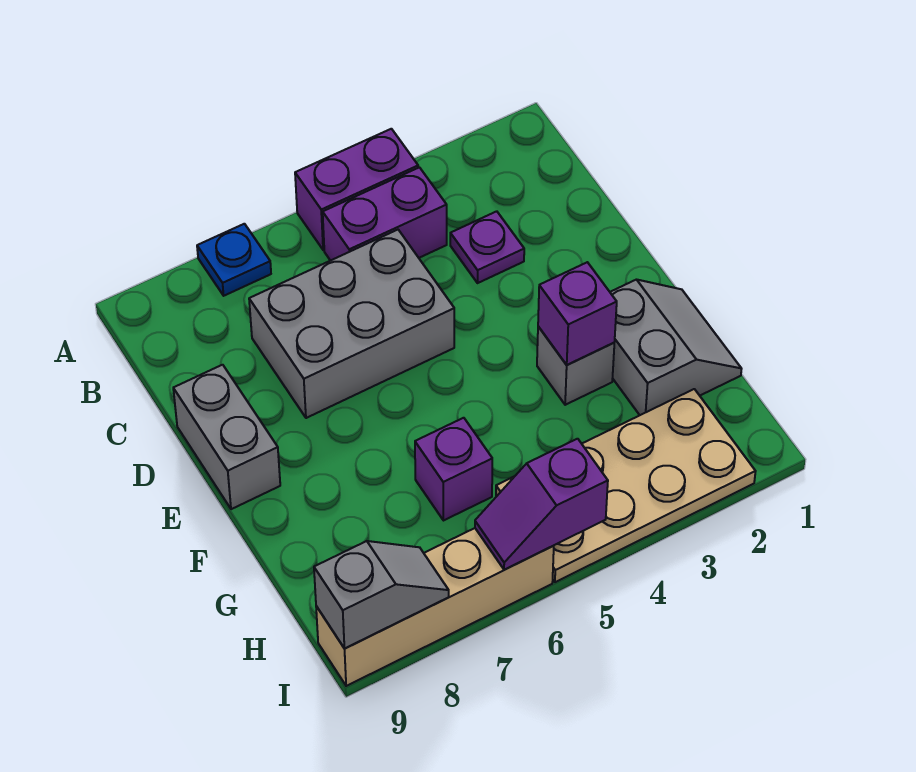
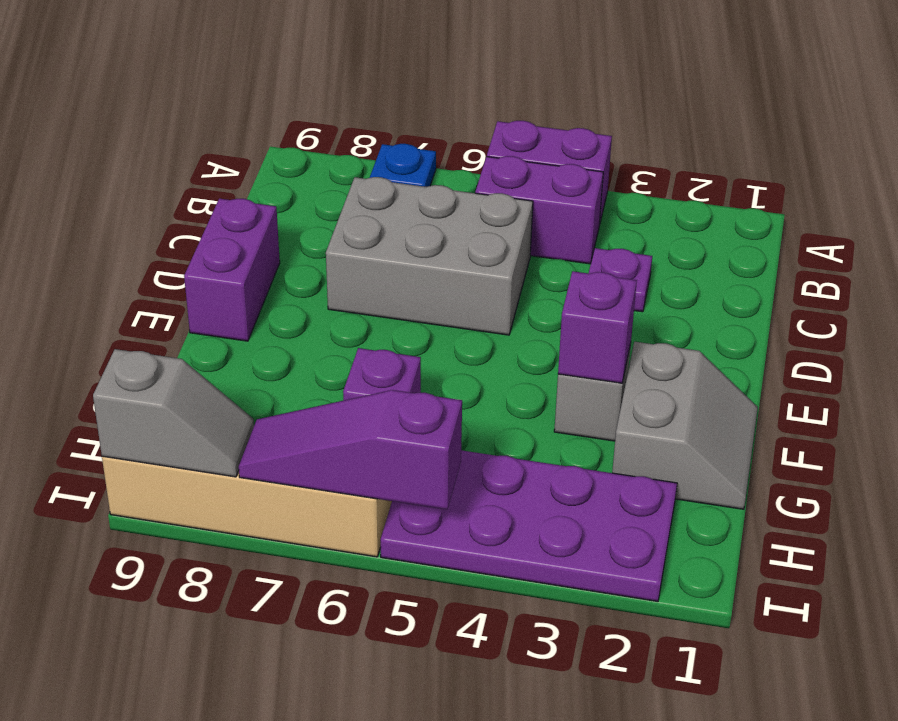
grey brick D9:E9 level 1 -> purple brick D9:E9 level 1
tan plate H2:I5 level 1 -> purple plate H2:I5 level 1
purple slope I5:I6 level 2 top 5 -> purple slope I5:I7 level 2 top 5

